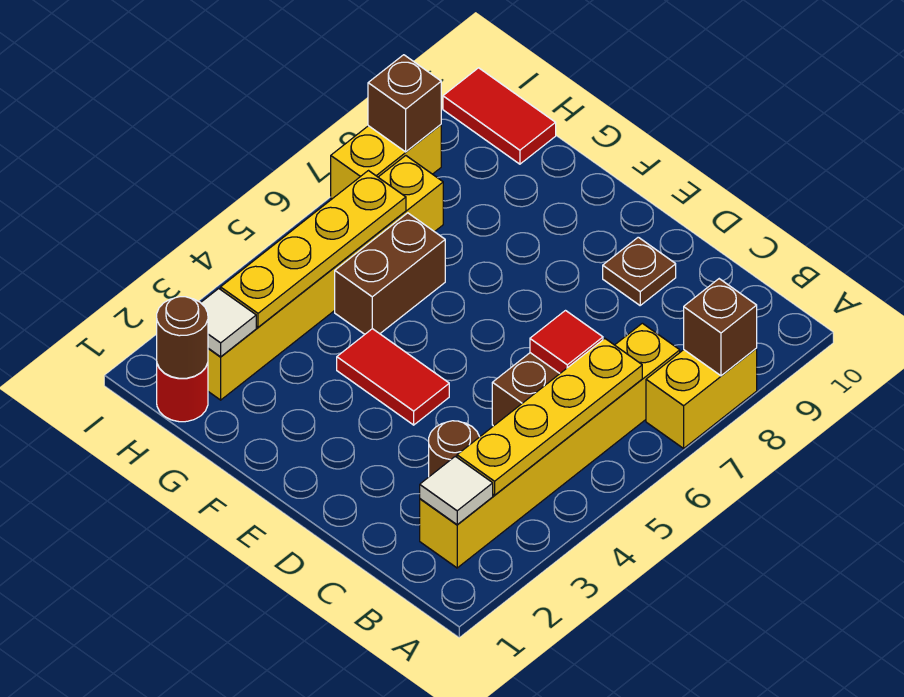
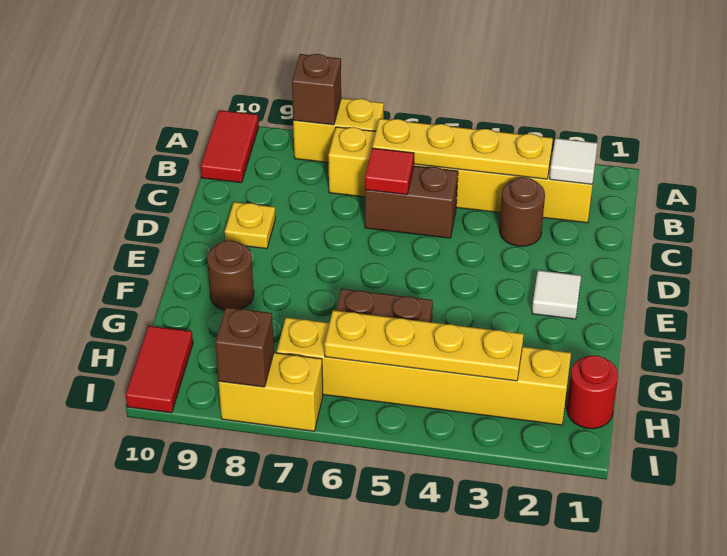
brown plate D9 level 1 -> yellow plate D9 level 1
red tile E4:F4 level 1 -> red tile A10:B10 level 1
brown round brick H1 level 2 -> brown round brick F9 level 1
white tile H2 level 2 -> white tile E2 level 1

